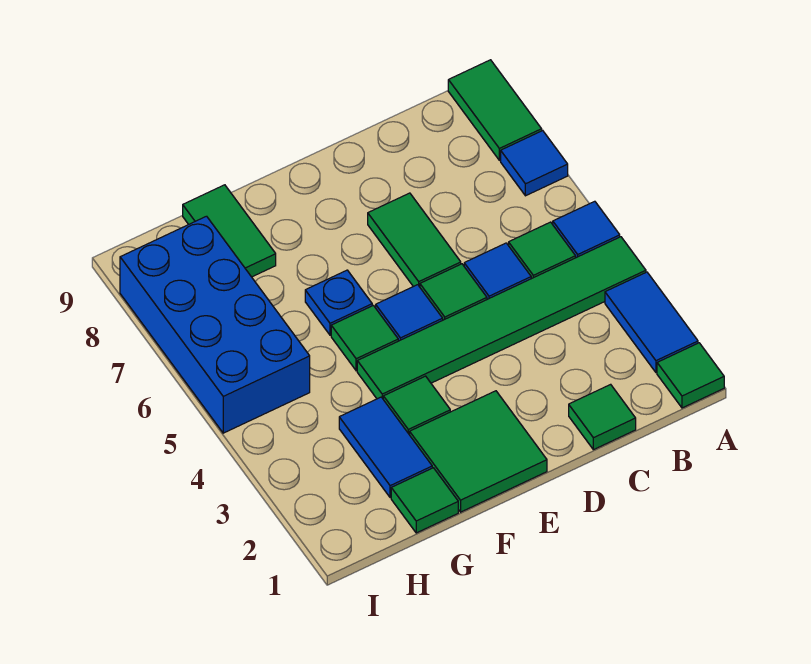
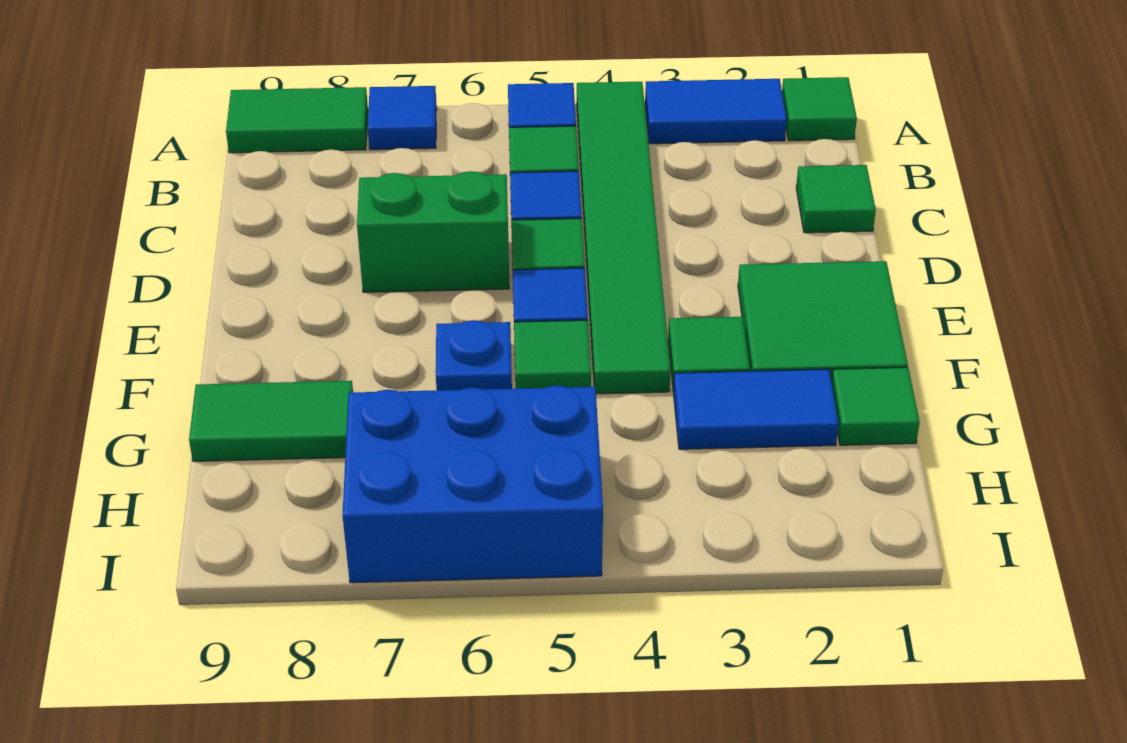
green tile D6:D7 level 1 -> green brick D6:D7 level 1
blue brick H5:I8 level 1 -> blue brick H5:I7 level 1

